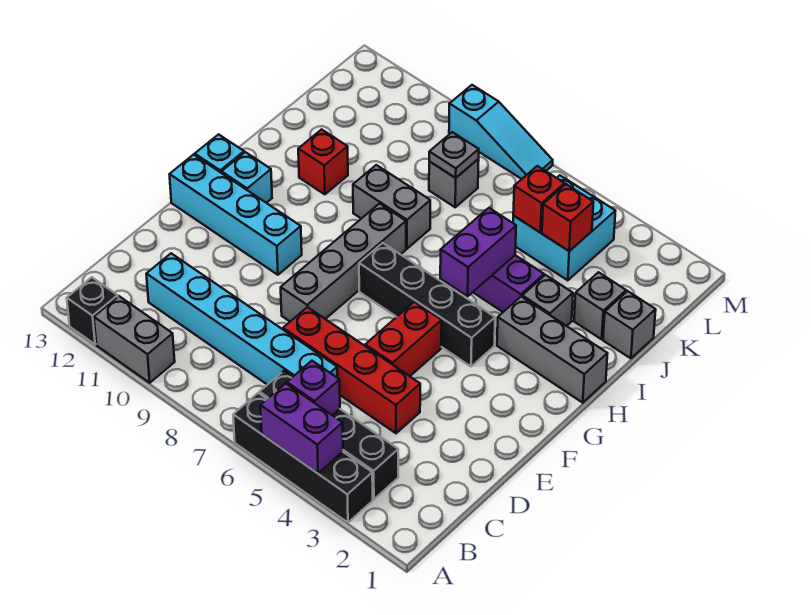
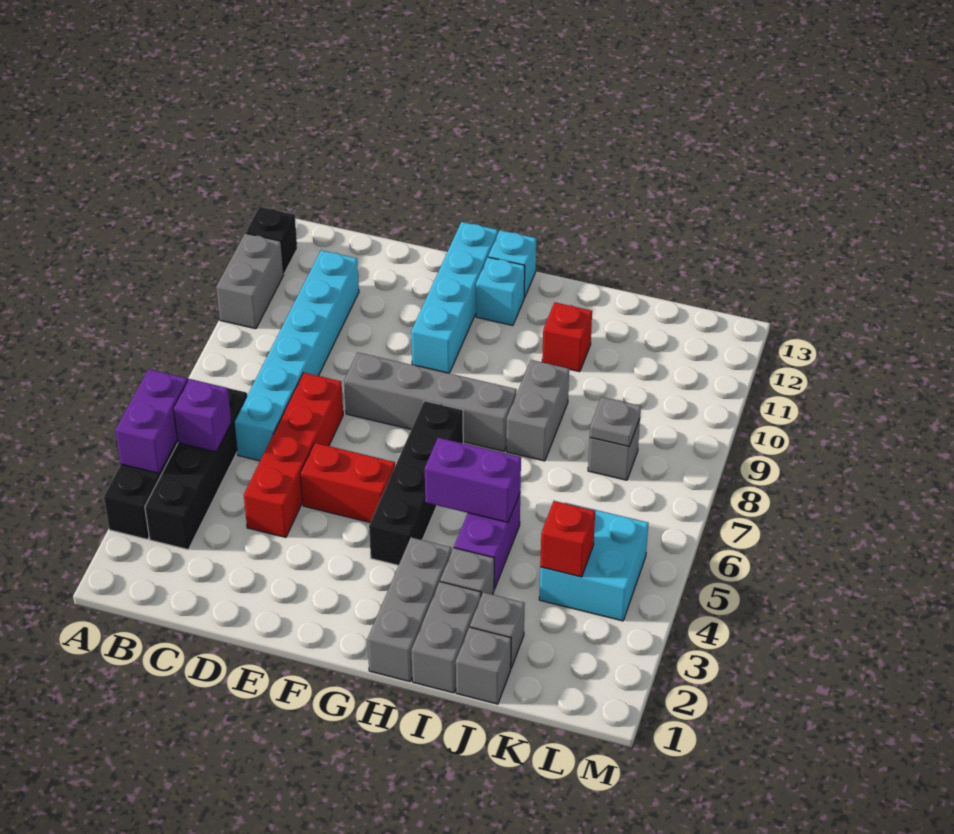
none -> grey brick I1:I2 level 1
red brick K5 level 2 -> none
cyan slope M7:M9 level 1 top 9 -> none

